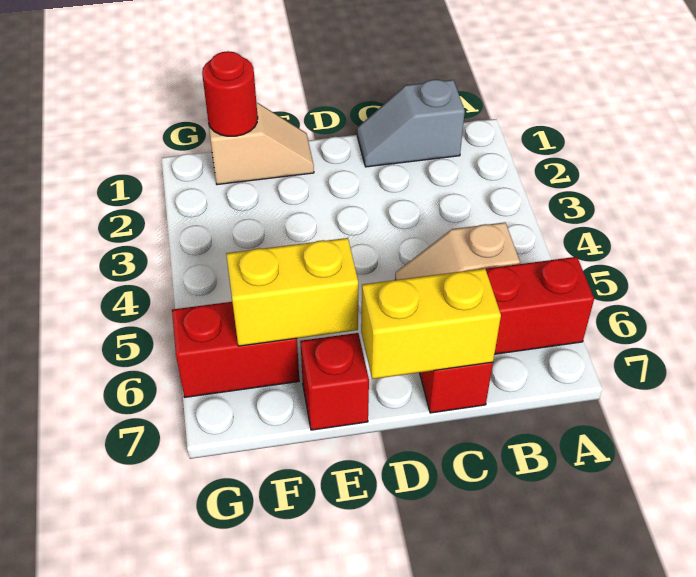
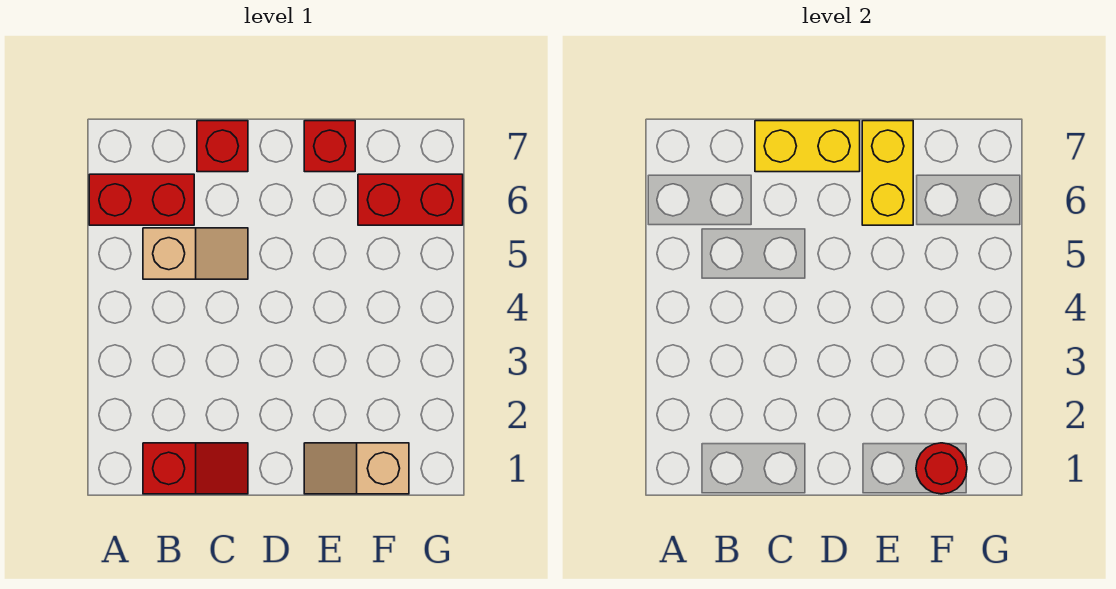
grey slope B1:C1 level 1 top B -> red slope B1:C1 level 1 top B
yellow brick E6:F6 level 2 -> yellow brick E6:E7 level 2

